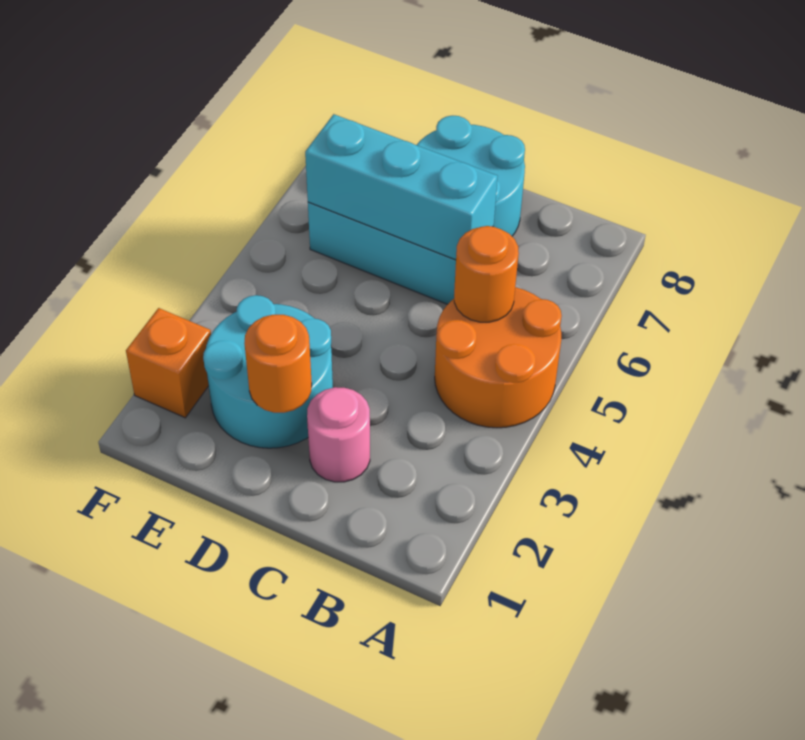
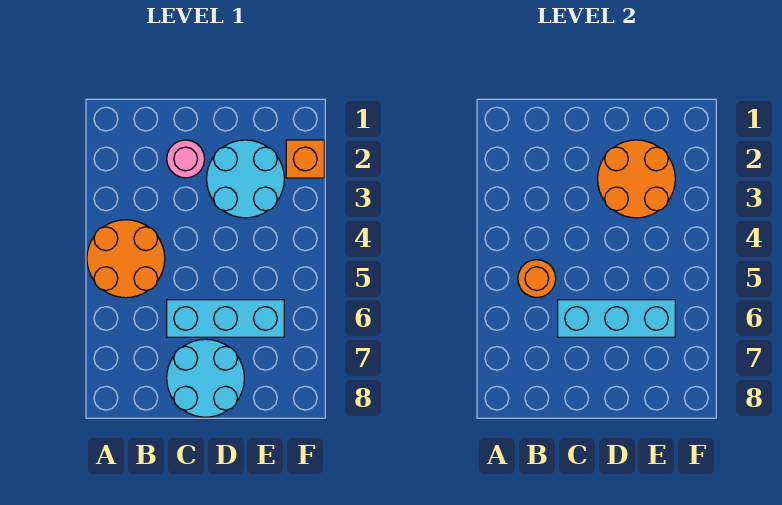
orange round brick D2 level 2 -> orange round brick D2:E3 level 2

